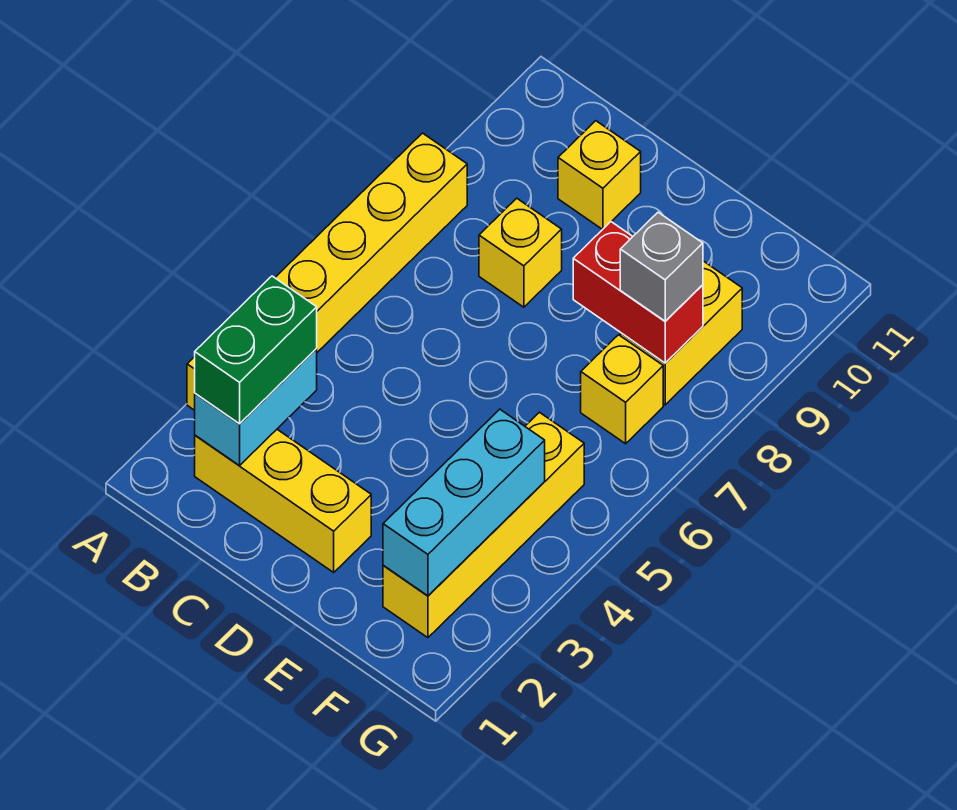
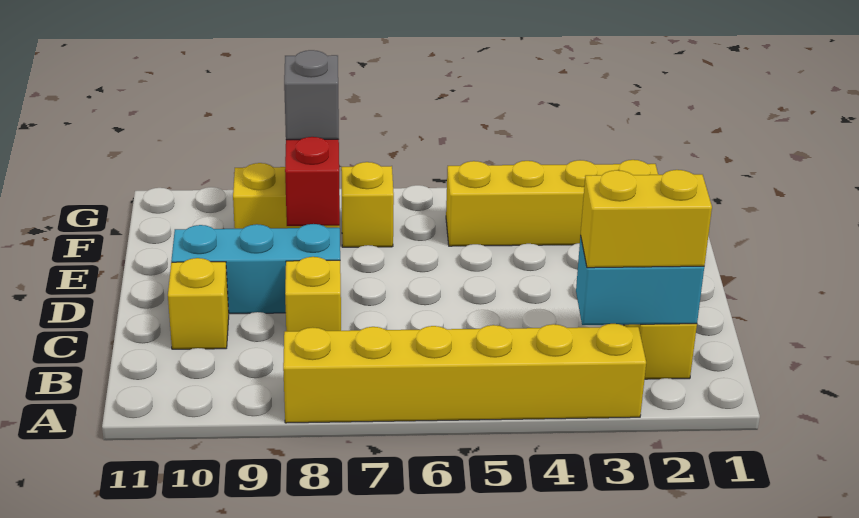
green brick B2:B3 level 3 -> yellow brick B2:B3 level 3
cyan brick F2:F4 level 2 -> cyan brick D8:D10 level 1

